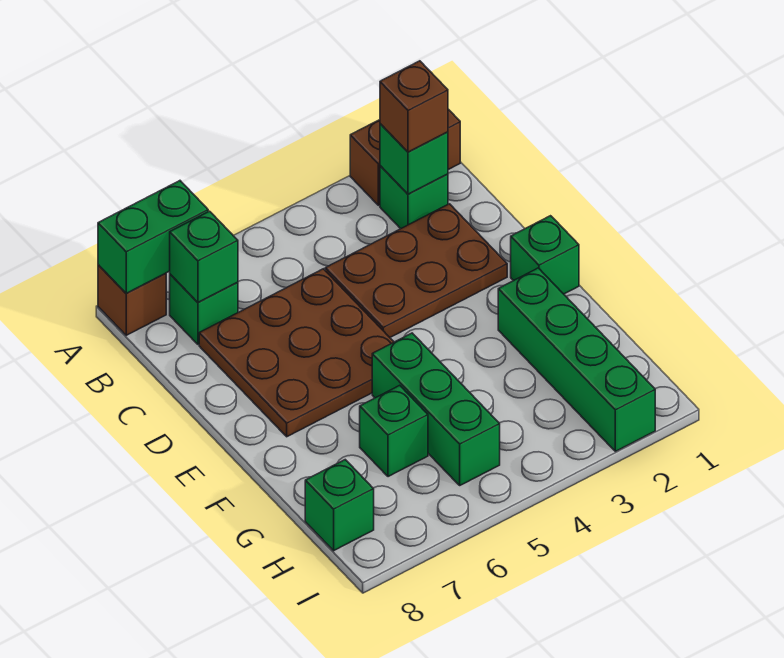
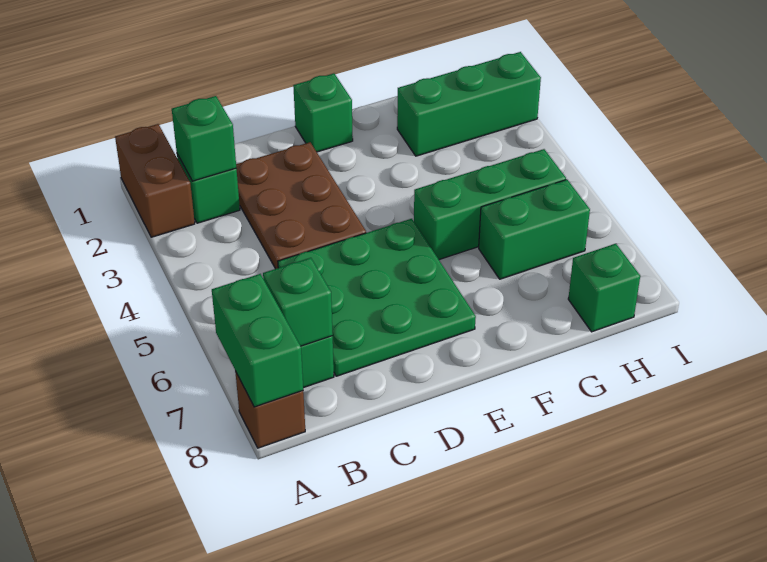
brown brick B2 level 3 -> none
brown plate C5:E7 level 1 -> green plate C5:E7 level 1
green brick F2:I2 level 1 -> green brick G2:I2 level 1
green brick G6 level 1 -> green brick G6:H6 level 1

